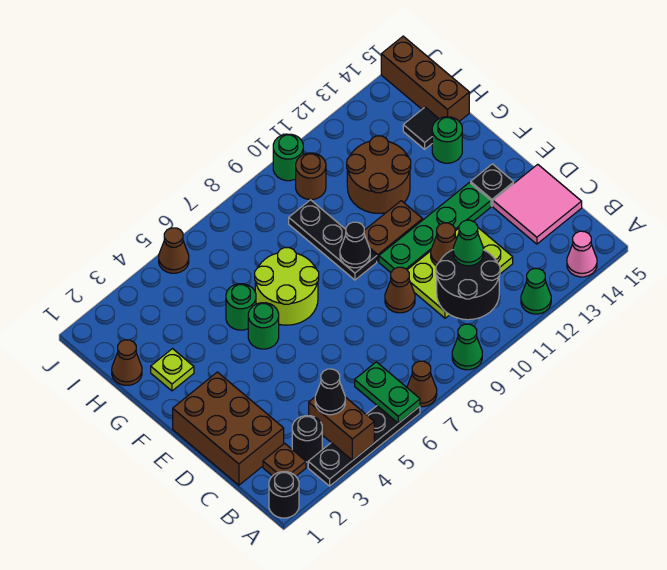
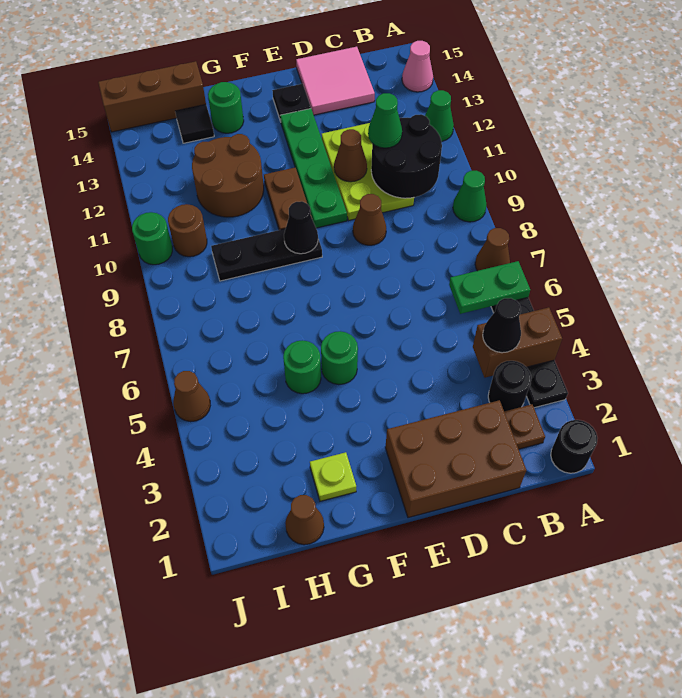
lime round brick F6:G7 level 1 -> none

